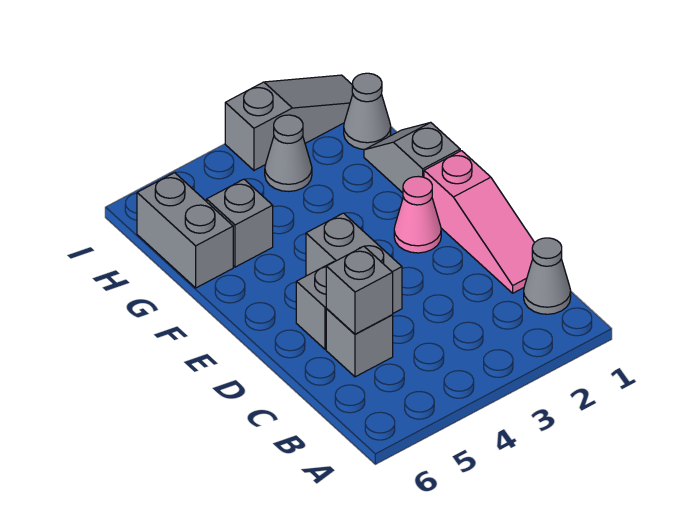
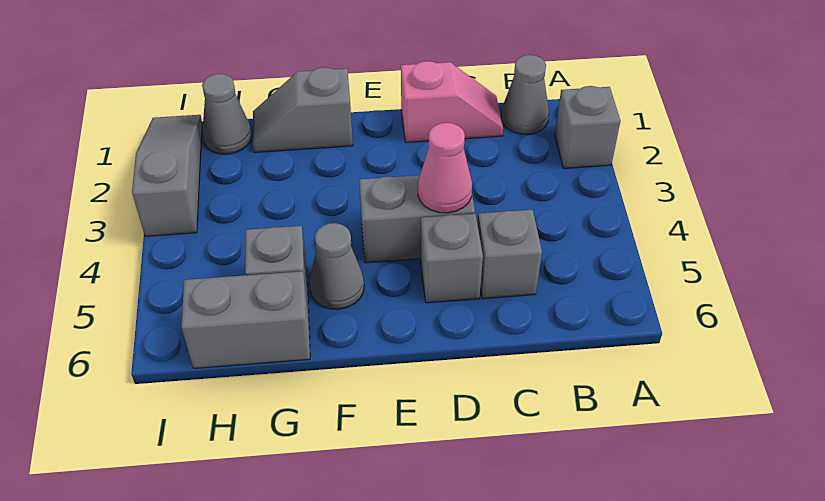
pink slope C1:E1 level 1 top E -> pink slope C1:D1 level 1 top D
grey brick C5 level 2 -> grey brick A2 level 1
pink cone E2 level 1 -> pink cone D4 level 2
grey cone H3 level 1 -> grey cone F5 level 1

